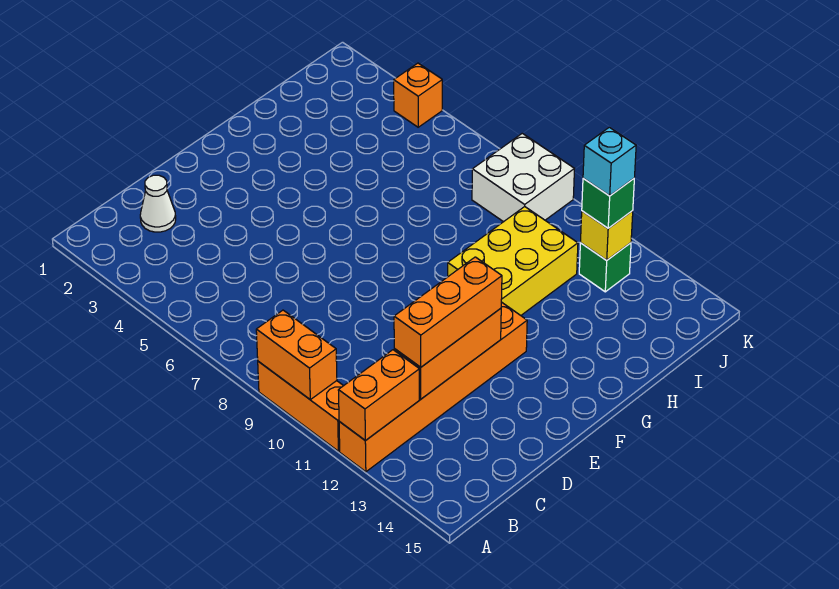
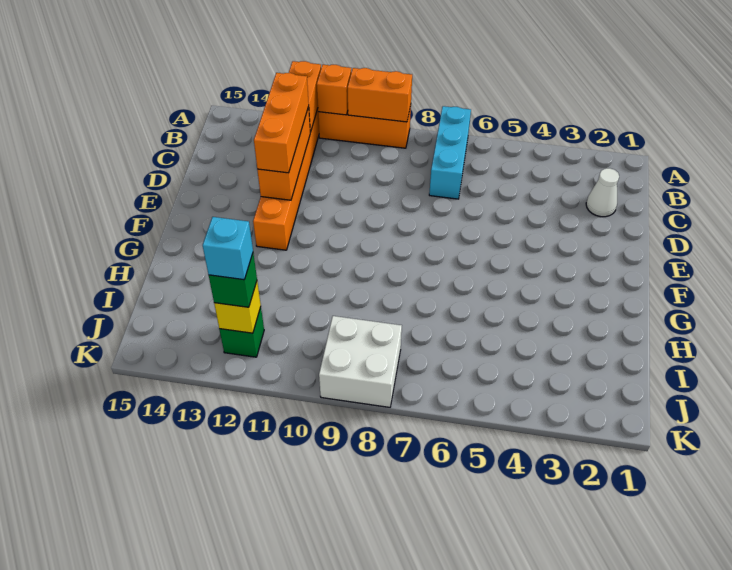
none -> cyan brick A7:C7 level 1
yellow brick G10:I11 level 1 -> none
orange brick K4 level 1 -> orange brick A11 level 2

